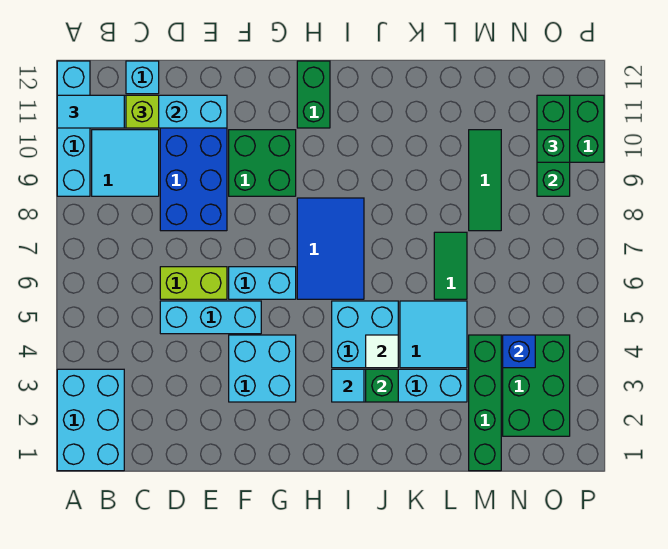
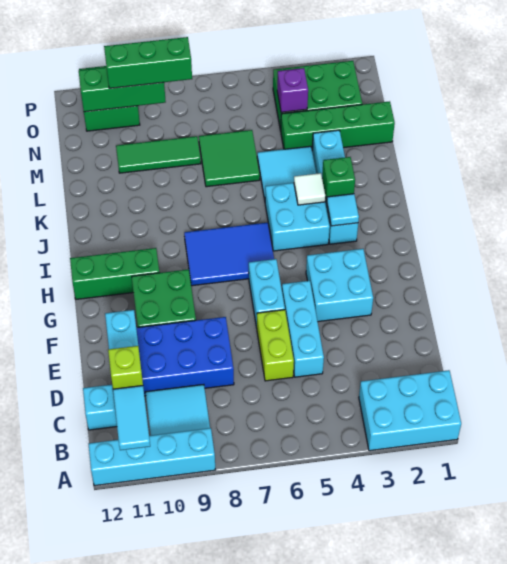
green brick H11:H12 level 1 -> green brick H10:H12 level 1
green tile L6:L7 level 1 -> green tile L6:M7 level 1
blue brick N4 level 2 -> purple brick N4 level 2
green brick O10 level 3 -> green brick O8:O10 level 3

